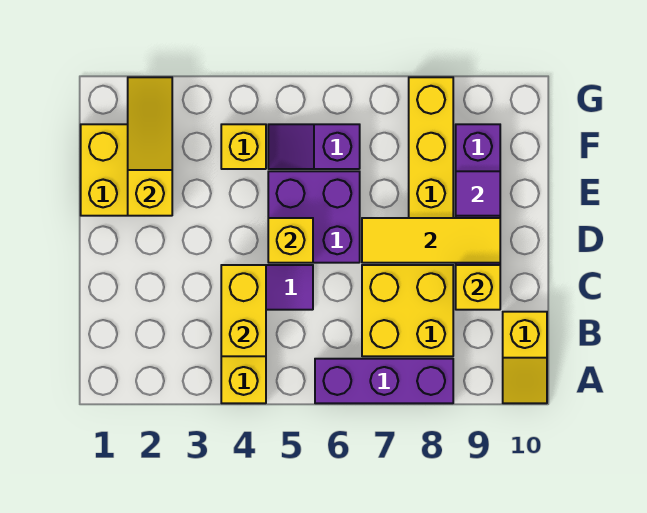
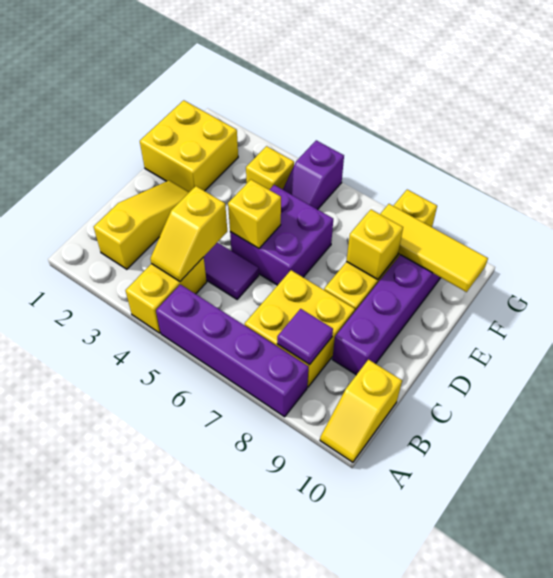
purple brick A6:A8 level 1 -> purple brick A5:A8 level 1
yellow brick B4:C4 level 2 -> yellow slope B4:C4 level 2 top C
yellow brick C9 level 2 -> yellow brick E8 level 2
yellow tile D7:D9 level 2 -> yellow tile F8:F10 level 2
yellow slope E2:G2 level 2 top E -> yellow slope B2:D2 level 1 top B
purple tile E9 level 2 -> purple tile B8 level 2
purple slope F5:F6 level 1 top 6 -> purple slope F5:G5 level 1 top G

